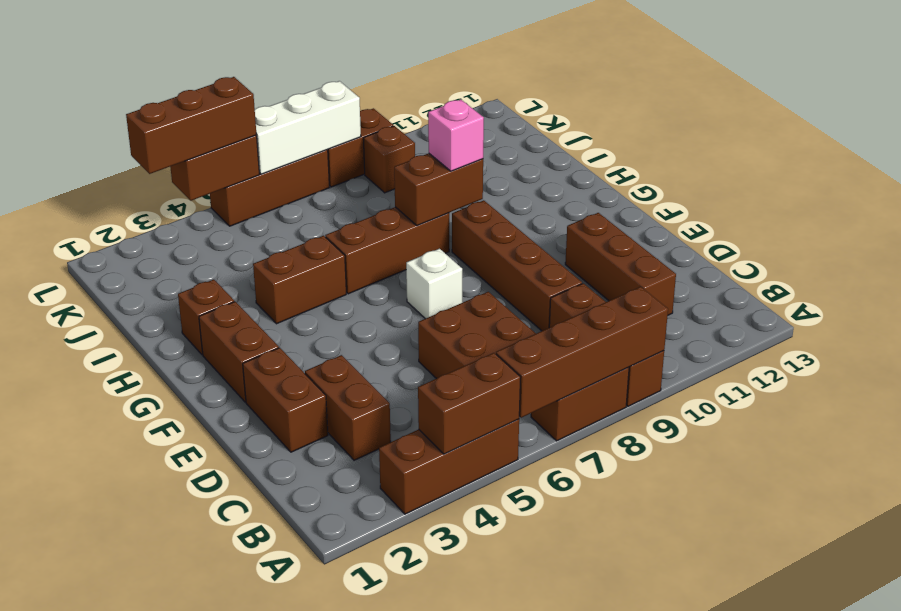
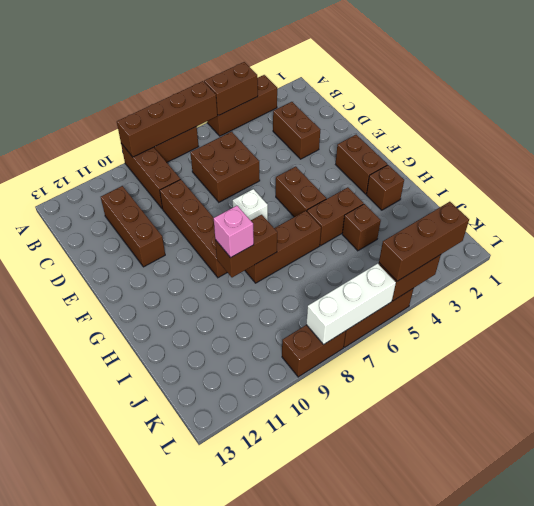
brown brick D2:E2 level 1 -> brown brick F5:G5 level 1
brown brick K9 level 1 -> brown brick I4 level 1

